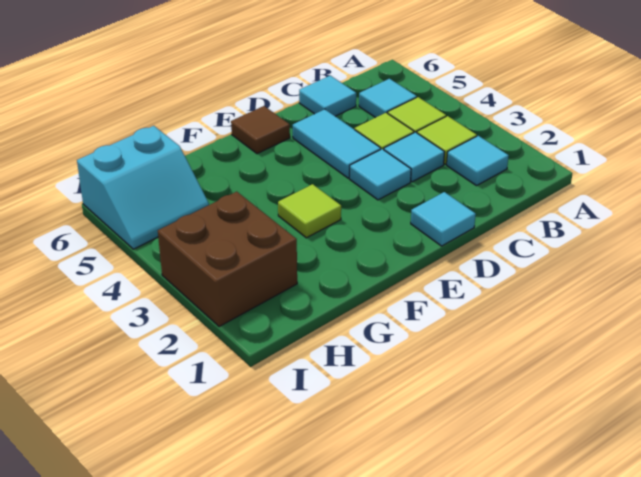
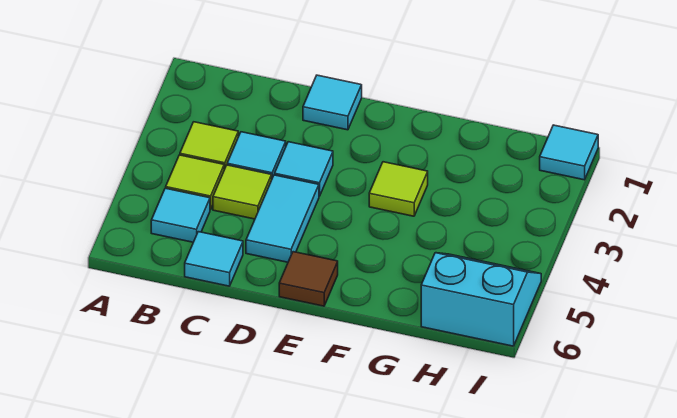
cyan tile B2 level 1 -> cyan tile I1 level 1
brown brick H2:I3 level 1 -> none

